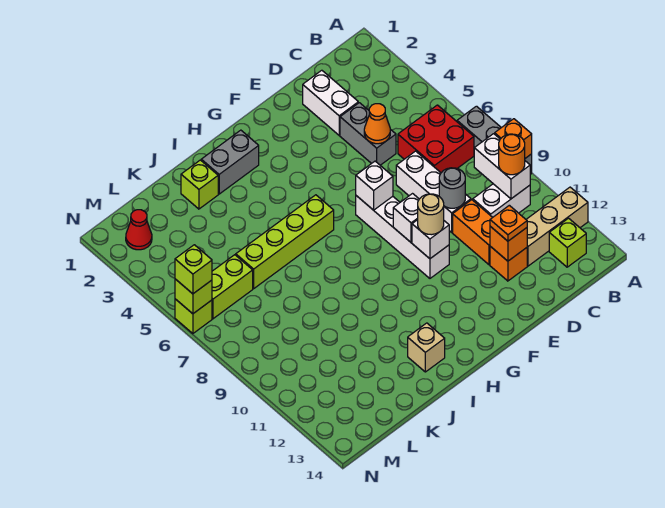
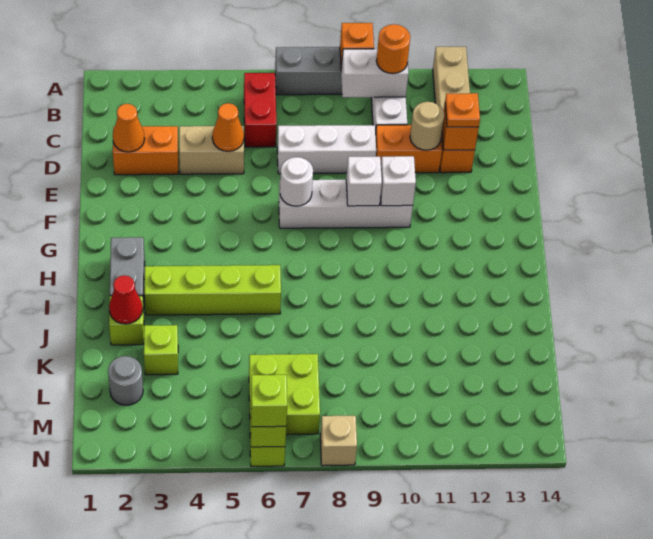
red brick B6:C7 level 1 -> red brick B6:C6 level 1
lime brick B13 level 1 -> lime brick K3 level 1
white brick D2:D3 level 1 -> orange brick D2:D3 level 1
none -> orange cone D2 level 2
grey brick D4:D5 level 1 -> tan brick D4:D5 level 1
grey round brick D9 level 2 -> grey round brick L2 level 1
white brick F7 level 2 -> white round brick F7 level 2
tan round brick F10 level 3 -> tan round brick D11 level 2
lime brick H6:K6 level 1 -> lime brick I3:I6 level 1
tan brick I13 level 1 -> tan brick N8 level 1
lime brick L6:M6 level 1 -> lime brick L6:M7 level 1
red cone M2 level 1 -> red cone J2 level 2

